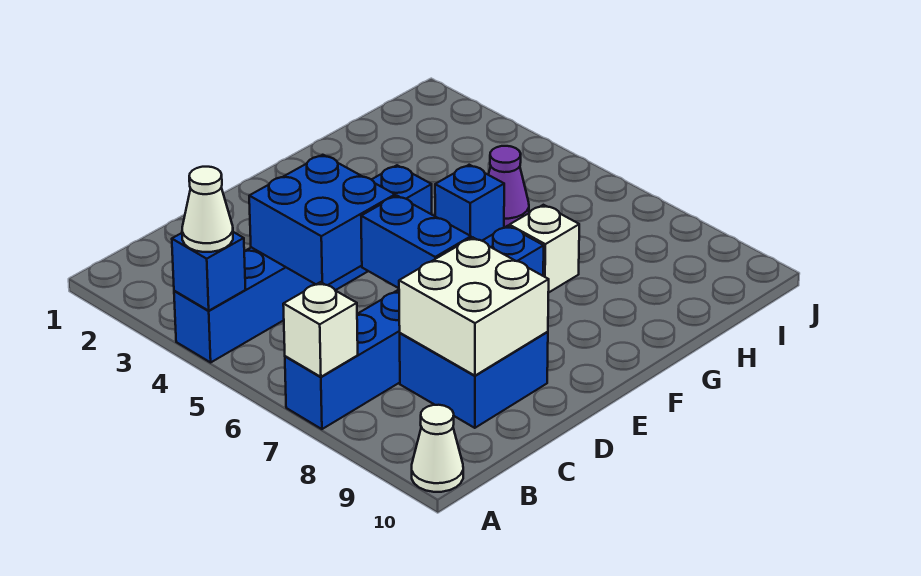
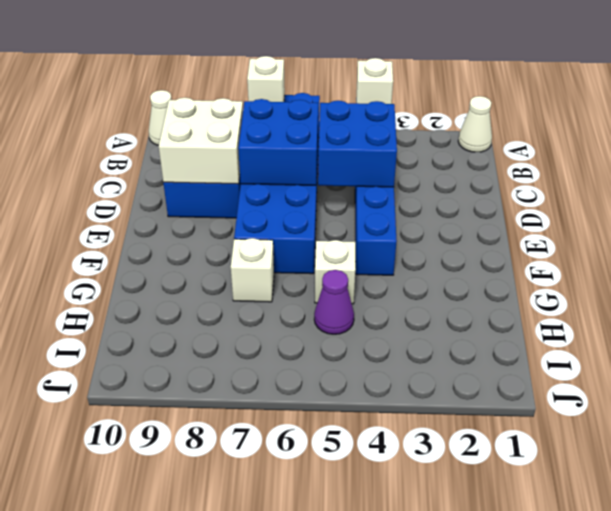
blue brick A4 level 2 -> white brick A4 level 2
white cone A4 level 3 -> white cone A1 level 1
blue brick A7:F7 level 1 -> blue brick A6:F7 level 1
blue brick D6:D7 level 2 -> blue brick C6:D7 level 2
blue brick G5 level 1 -> white brick G5 level 1

